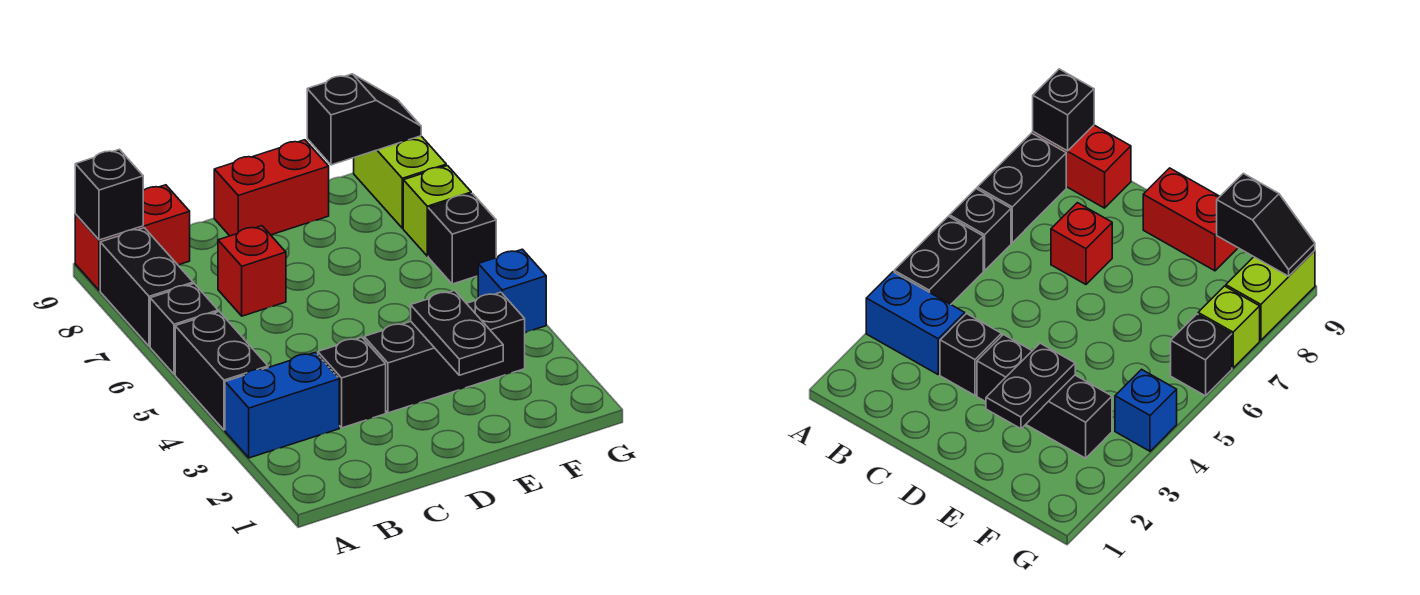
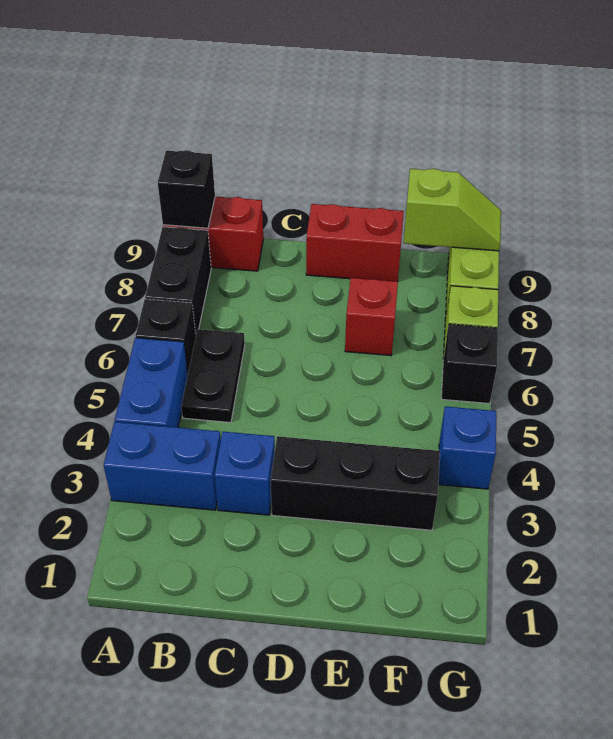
black brick A4:A5 level 1 -> blue brick A4:A5 level 1
black brick C3 level 1 -> blue brick C3 level 1
red brick C7 level 1 -> red brick E7 level 1
black plate E2:E3 level 2 -> black plate B5:B6 level 1
black slope F9:G9 level 2 top F -> lime slope F9:G9 level 2 top F

